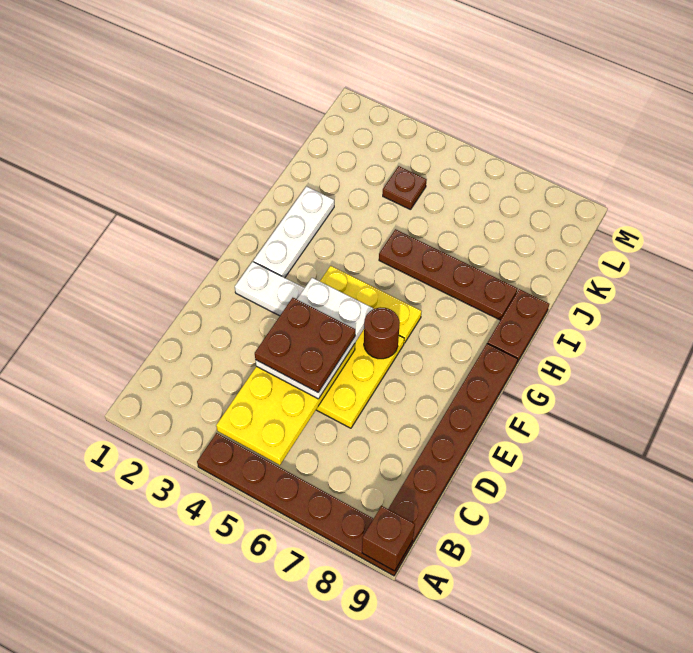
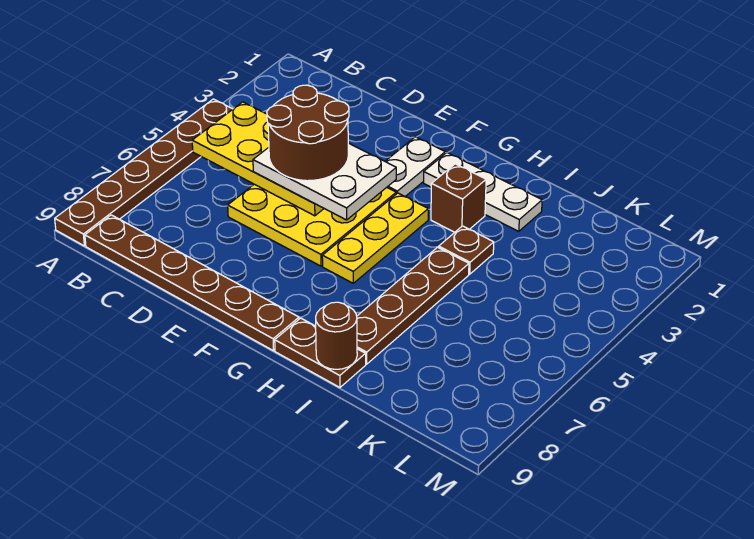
brown brick A9 level 2 -> brown brick H3 level 1
brown plate D4:E5 level 4 -> brown round brick D4:E5 level 4
brown round brick F6 level 2 -> brown round brick I9 level 2
brown plate K4 level 1 -> brown plate I4 level 1

